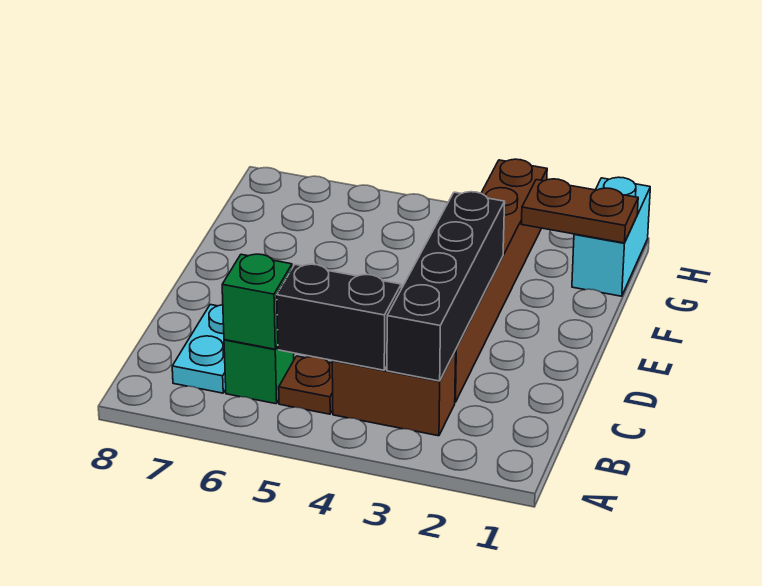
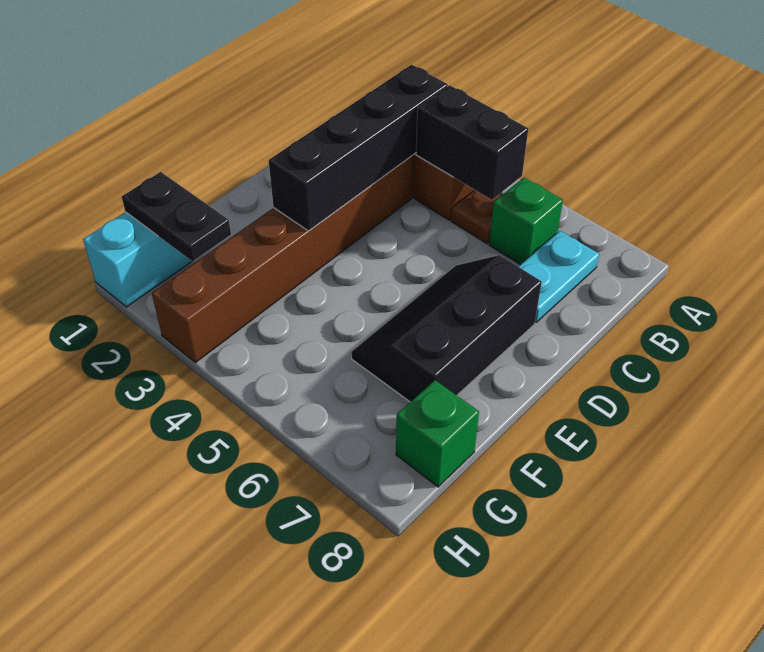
green brick B6 level 2 -> green brick G8 level 1
none -> black slope D6:F7 level 1 top 7
brown plate G1:G2 level 2 -> black plate G1:G2 level 2

